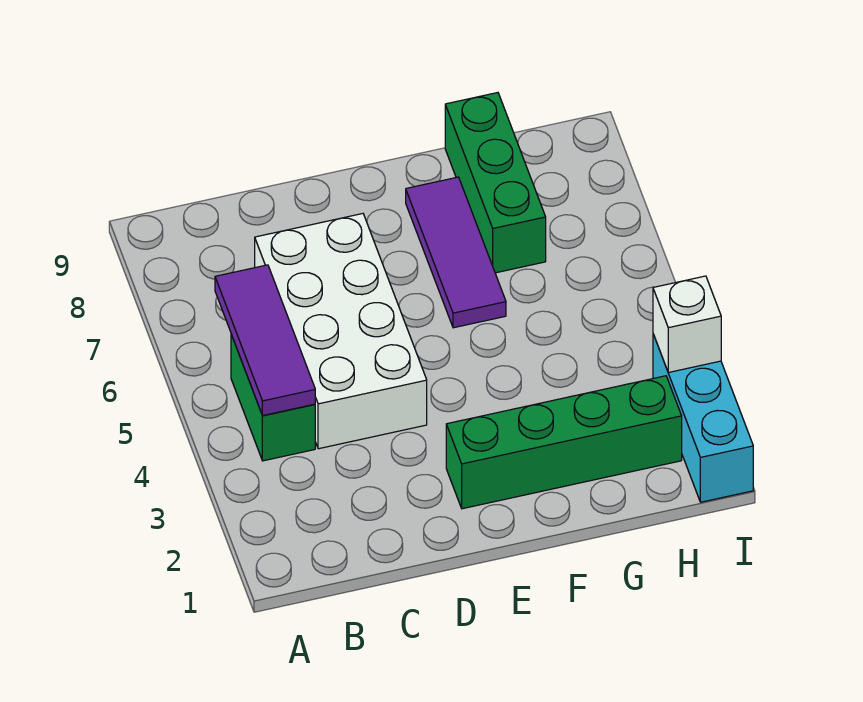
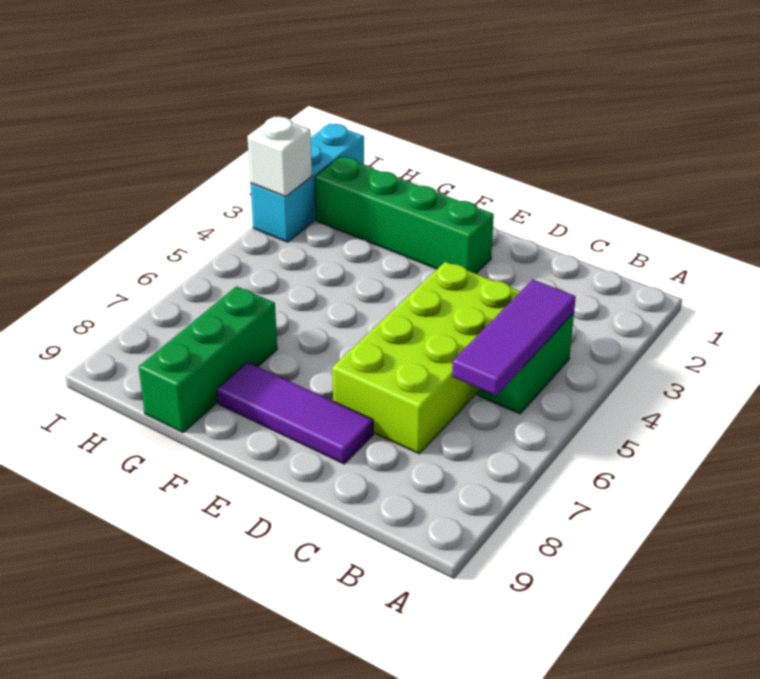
white brick C4:D7 level 1 -> lime brick C4:D7 level 1
purple tile F6:F8 level 1 -> purple tile D8:F8 level 1

